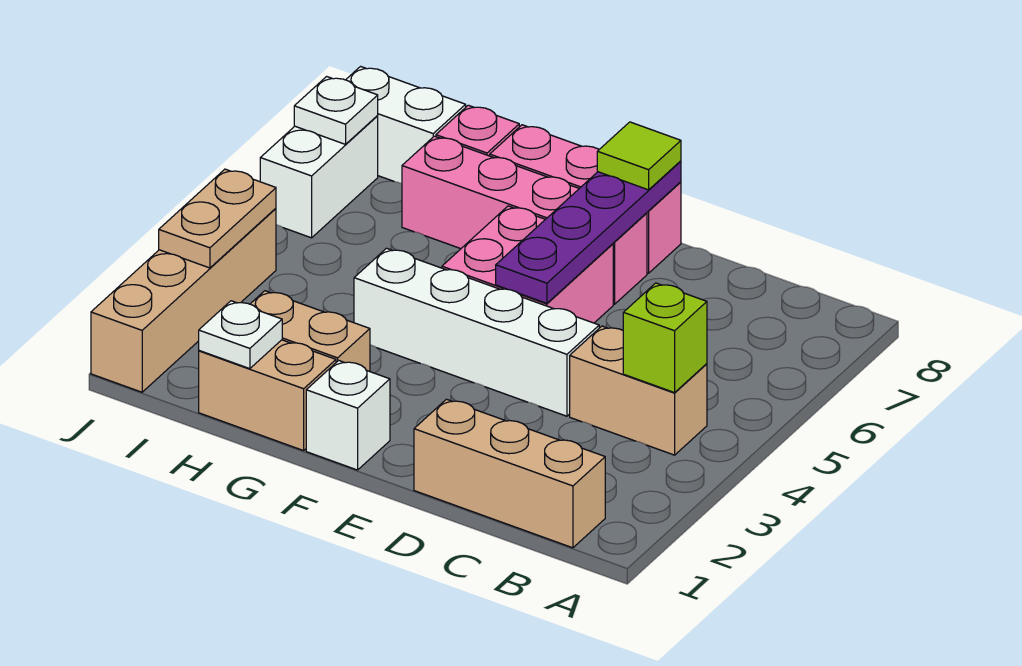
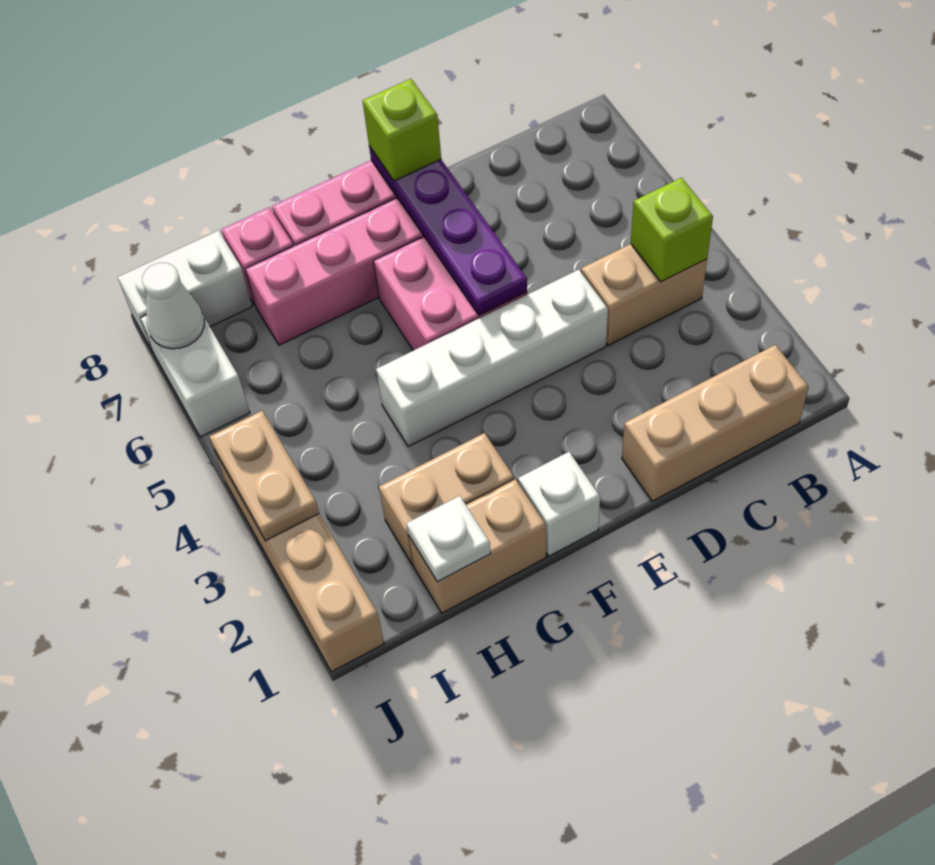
lime tile E8 level 3 -> lime brick E8 level 3
white plate J7 level 2 -> white cone J7 level 2

